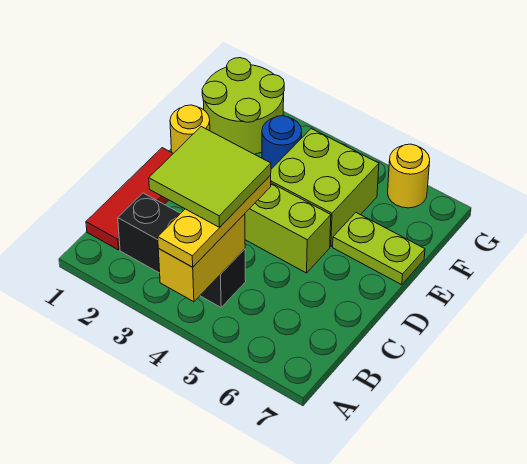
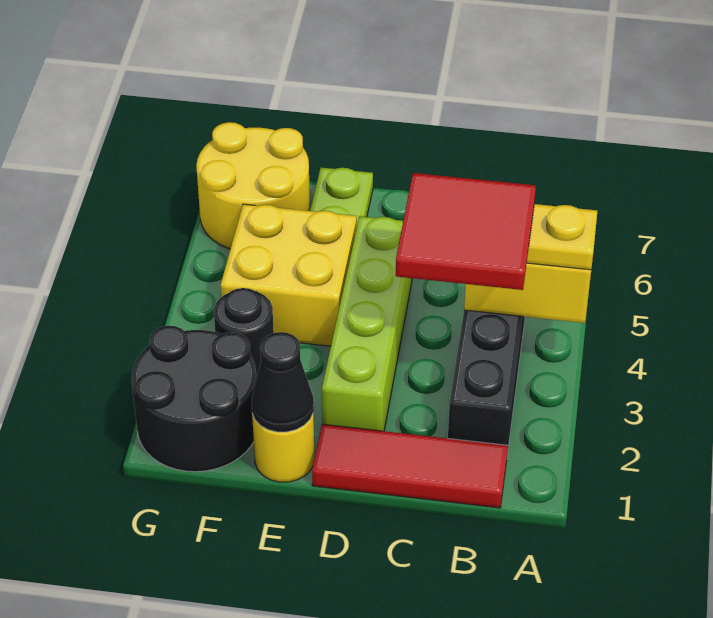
lime tile B3:C4 level 4 -> red tile B3:C4 level 4
none -> black cone E1 level 2
lime brick E4:F5 level 1 -> yellow brick E4:F5 level 1
lime round brick F1:G2 level 1 -> black round brick F1:G2 level 1
blue round brick F3 level 1 -> black round brick F3 level 1
yellow round brick G6 level 1 -> yellow round brick F6:G7 level 1

